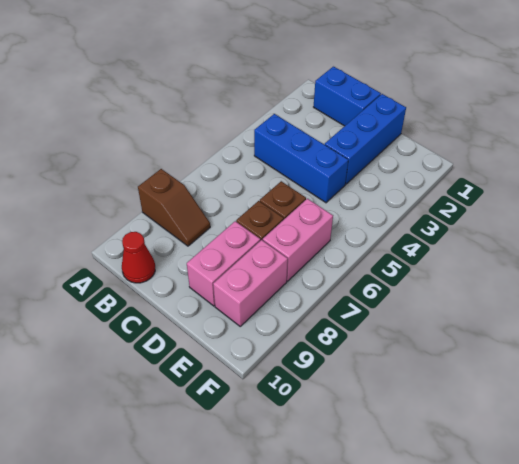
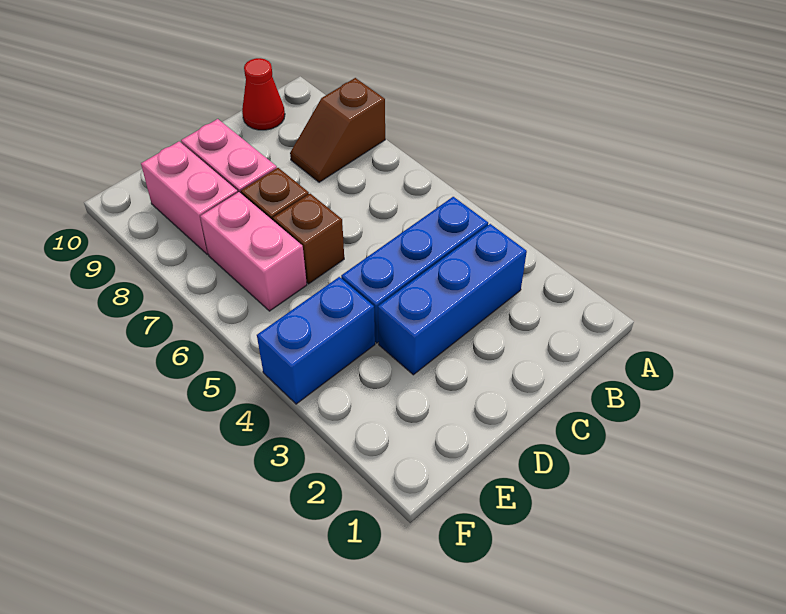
blue brick B1:C1 level 1 -> blue brick E4:F4 level 1
blue brick D1:D3 level 1 -> blue brick B3:D3 level 1

